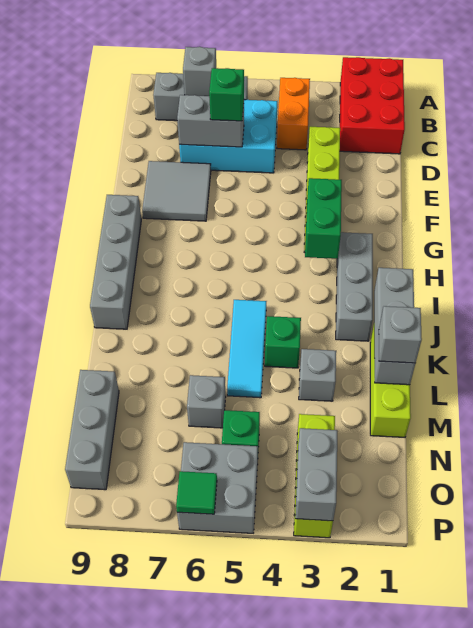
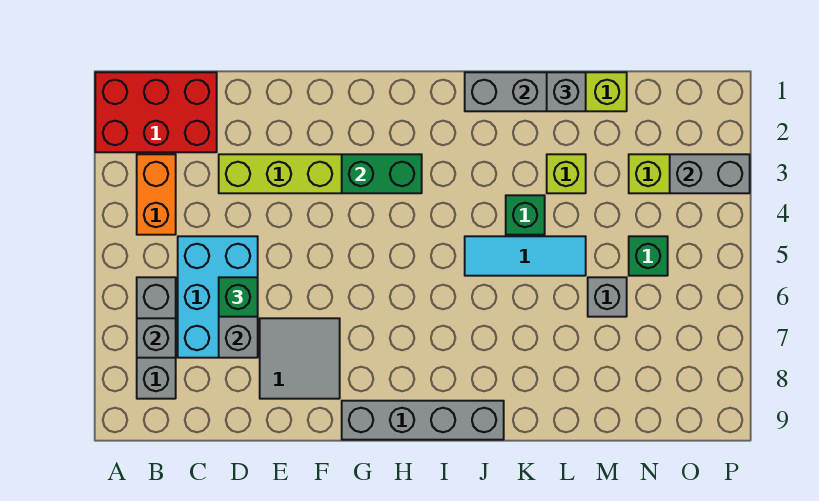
orange brick B4:C4 level 1 -> orange brick B3:B4 level 1
grey brick H2:J2 level 1 -> none
grey brick L3 level 1 -> lime brick L3 level 1
grey brick M9:O9 level 1 -> none
grey brick O5:P6 level 1 -> none
green tile P6 level 2 -> none

